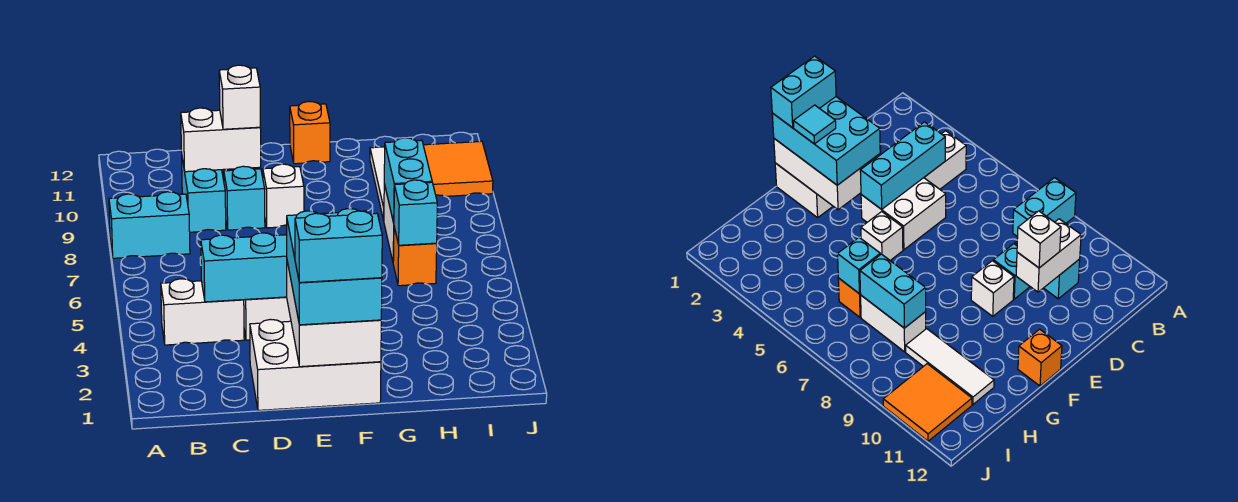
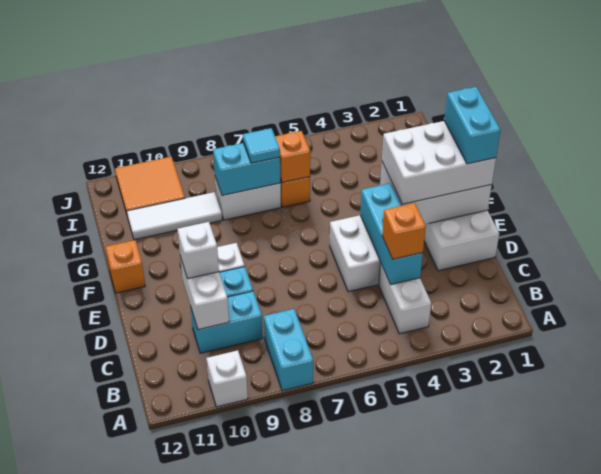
none -> orange brick C4 level 3
cyan brick E1:F3 level 3 -> white brick E1:F3 level 3
cyan tile F2 level 4 -> cyan tile H7 level 3
white brick F5 level 1 -> white brick A10 level 1
cyan brick H6 level 2 -> orange brick H6 level 2

